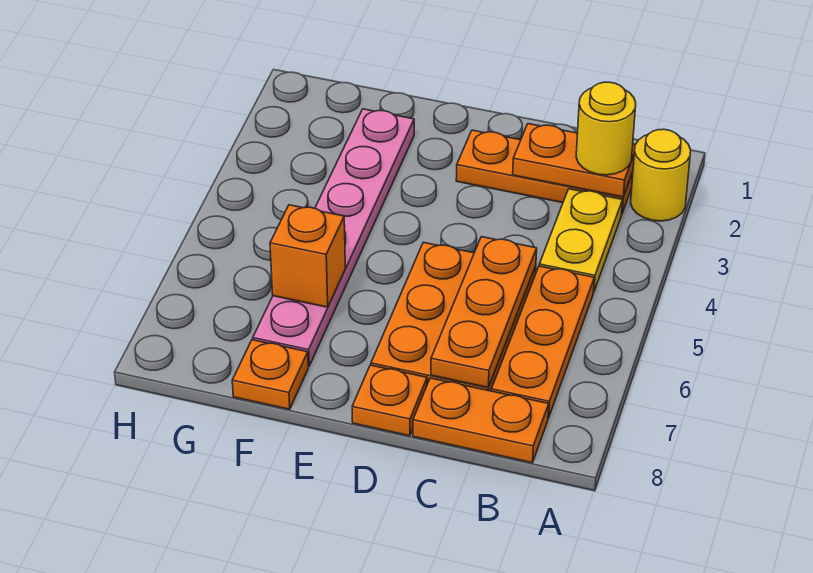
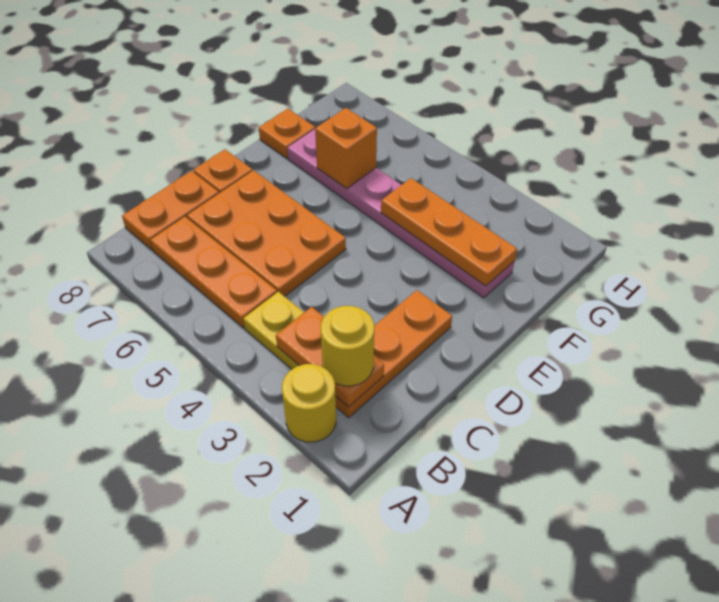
orange plate B2:C2 level 2 -> orange plate B2:B3 level 2
orange plate C5:C7 level 2 -> orange plate F2:F4 level 2

